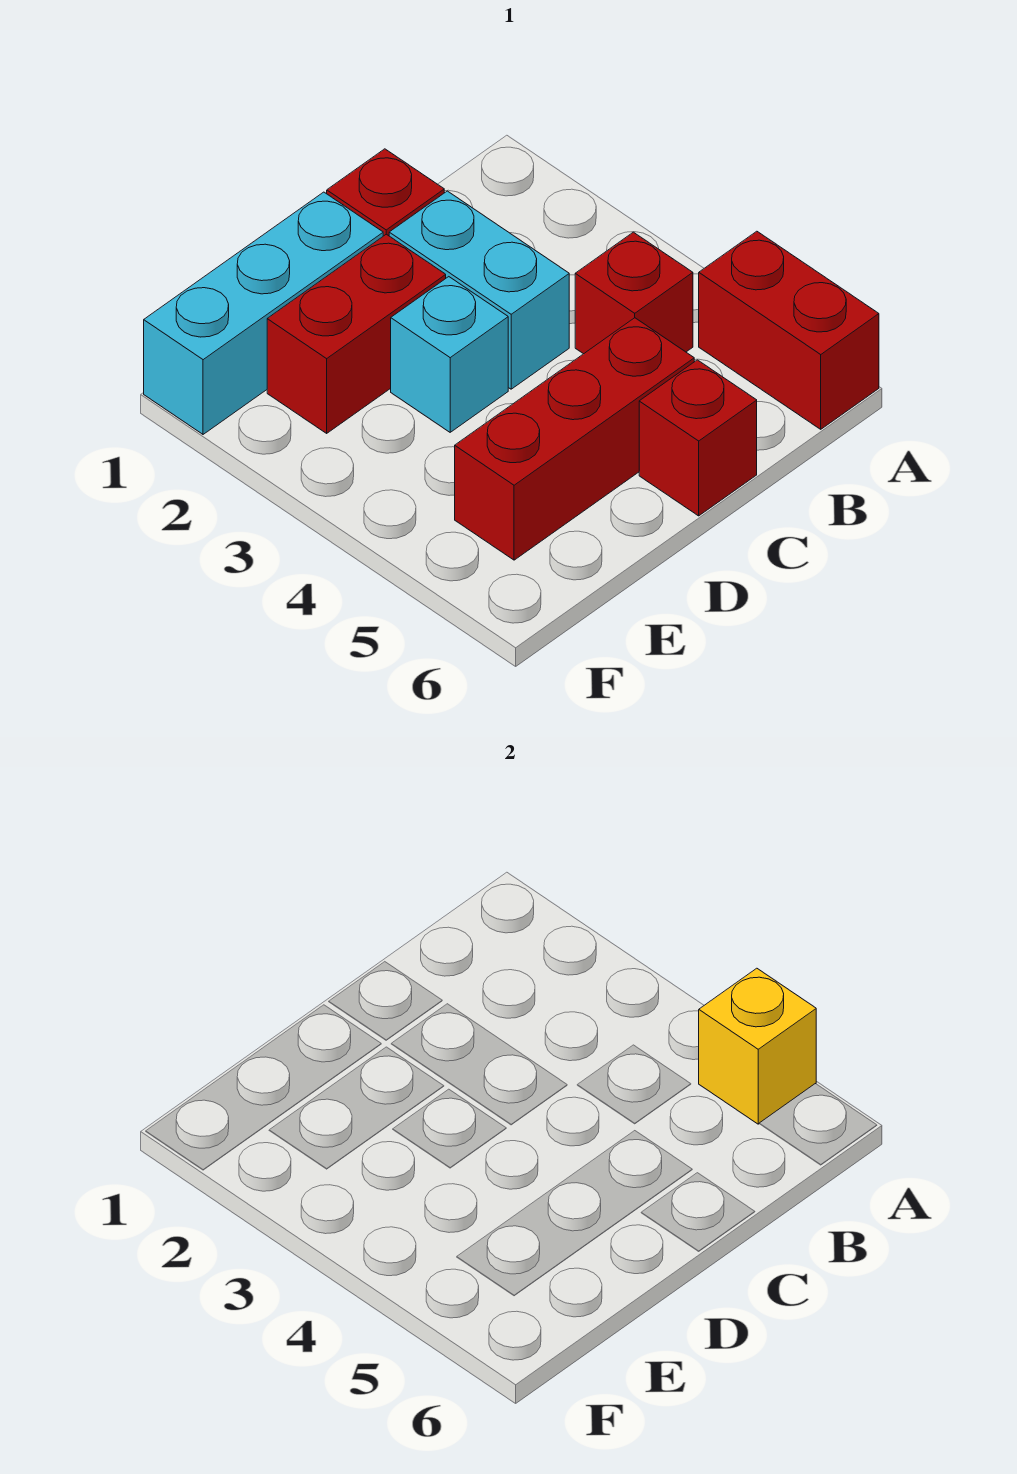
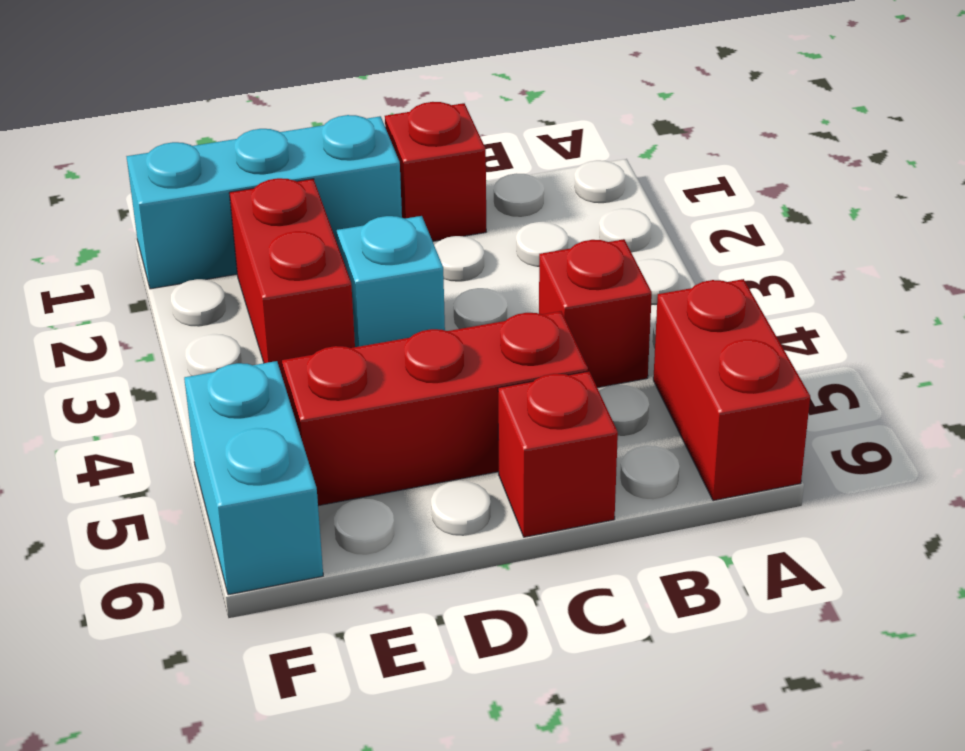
yellow brick A5 level 2 -> none
cyan brick C2:C3 level 1 -> cyan brick F5:F6 level 1
red brick D2:E2 level 1 -> red brick E2:E3 level 1

